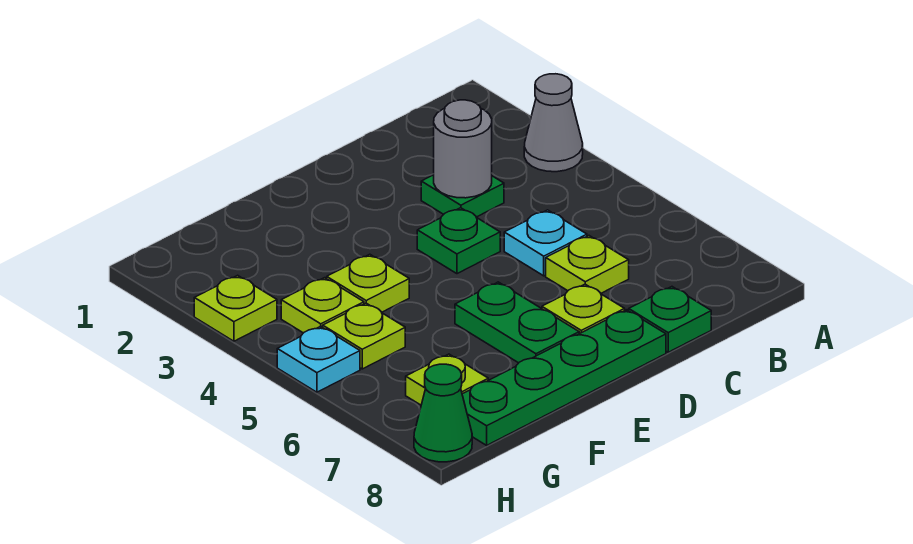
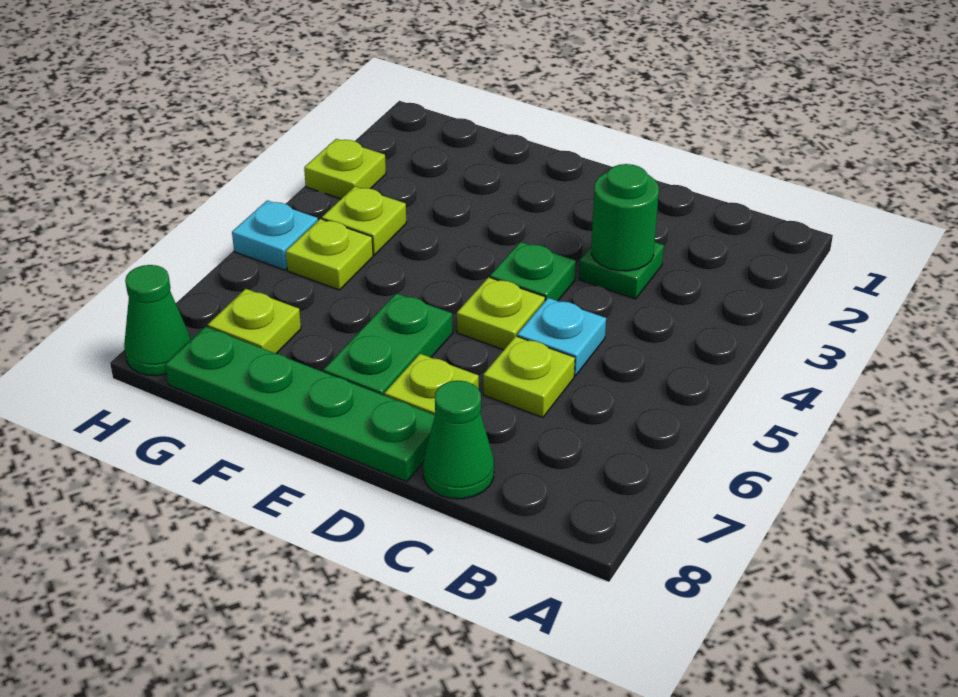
grey cone A3 level 1 -> none
grey round brick C3 level 2 -> green round brick C3 level 2
green plate C8 level 1 -> green cone C8 level 1
lime plate F4 level 1 -> lime plate D5 level 1

